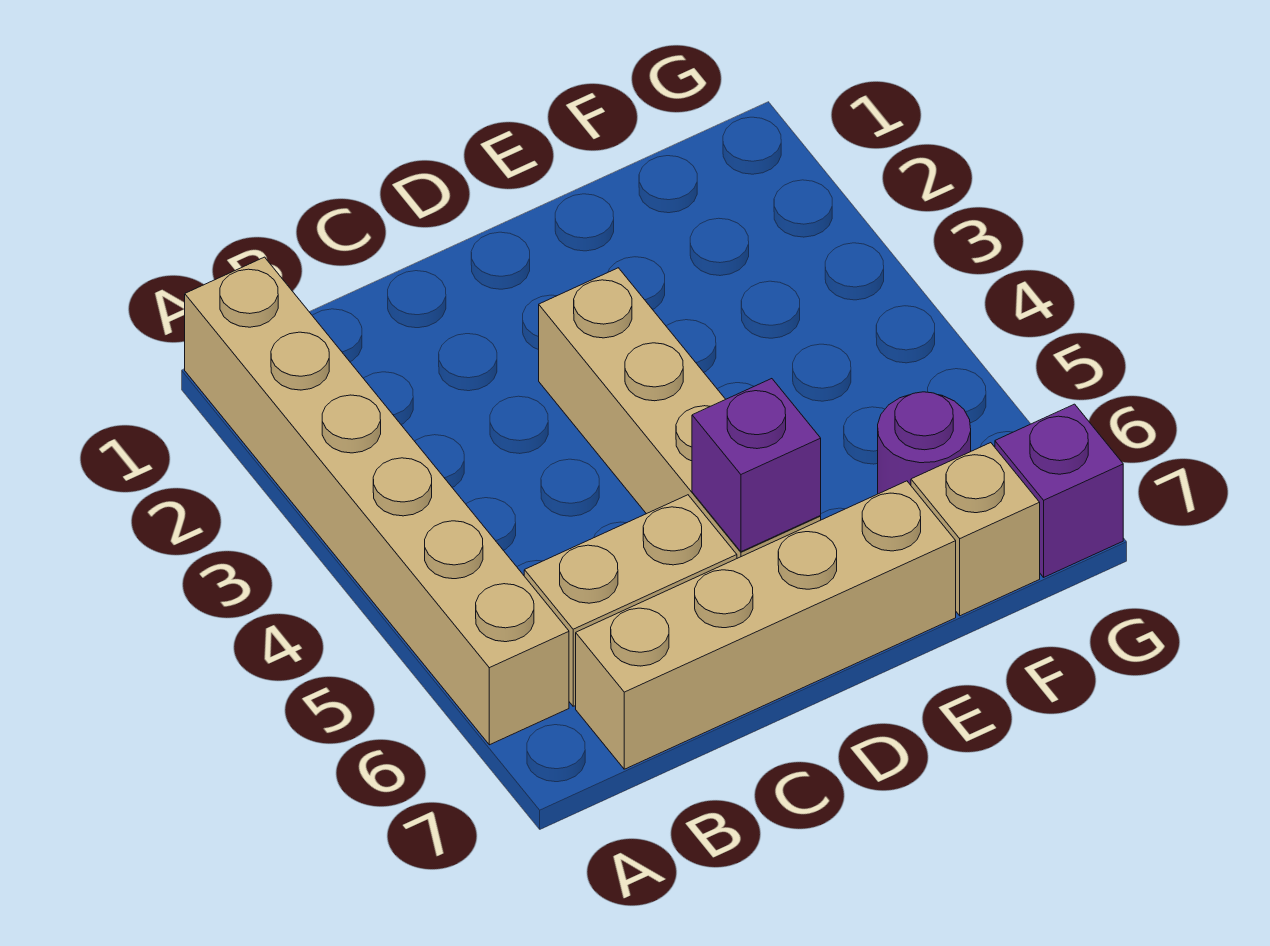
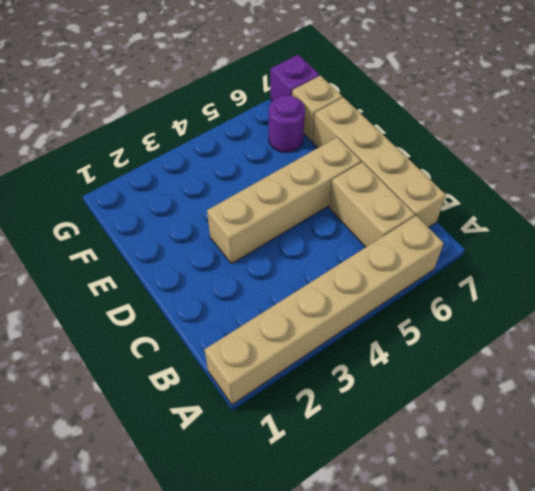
purple brick D6 level 2 -> none

